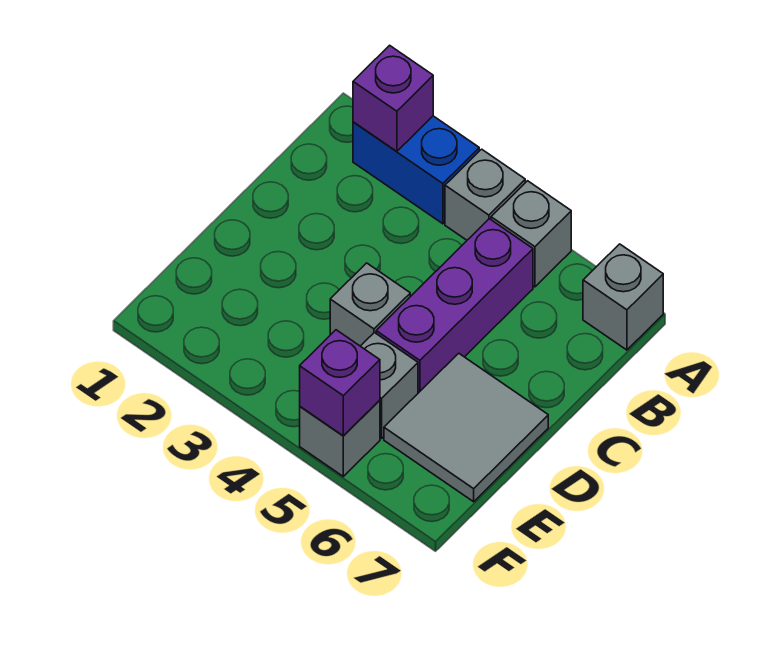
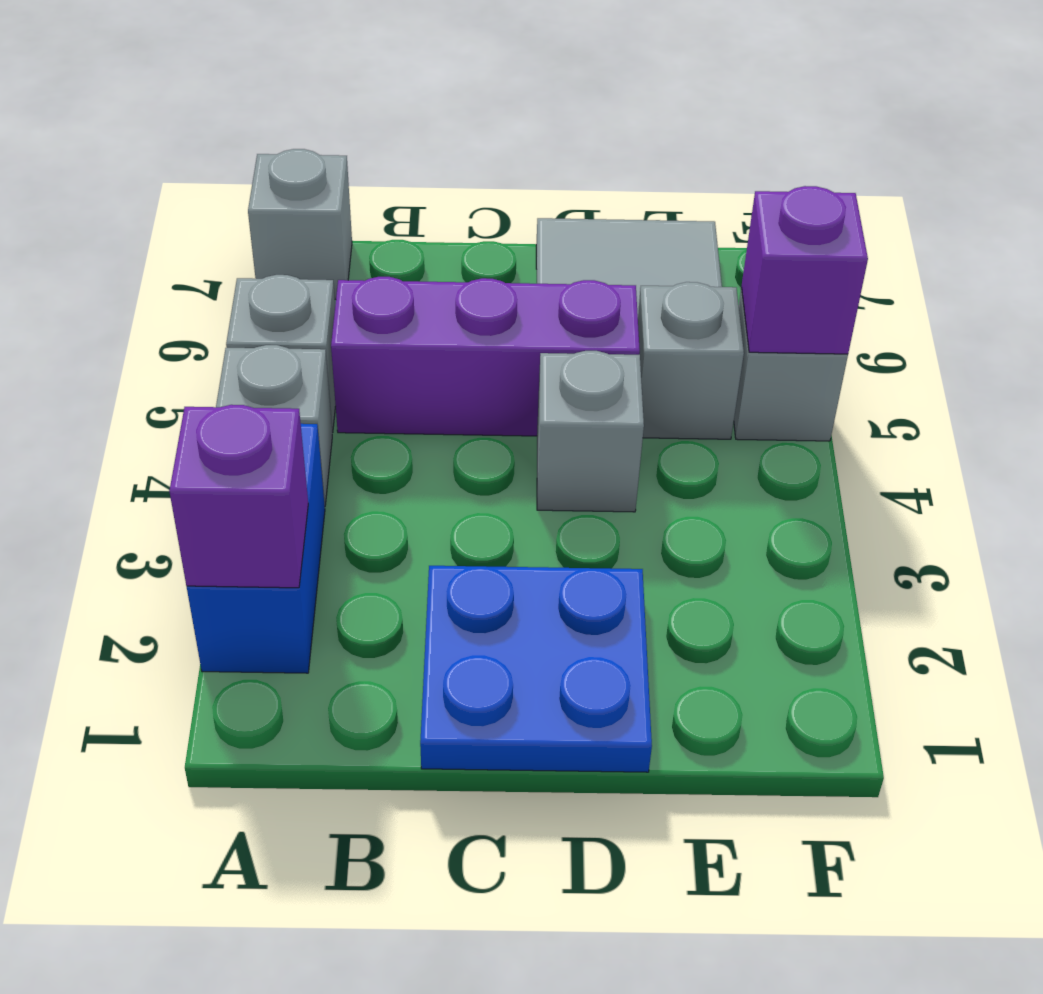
none -> blue plate C1:D2 level 1

